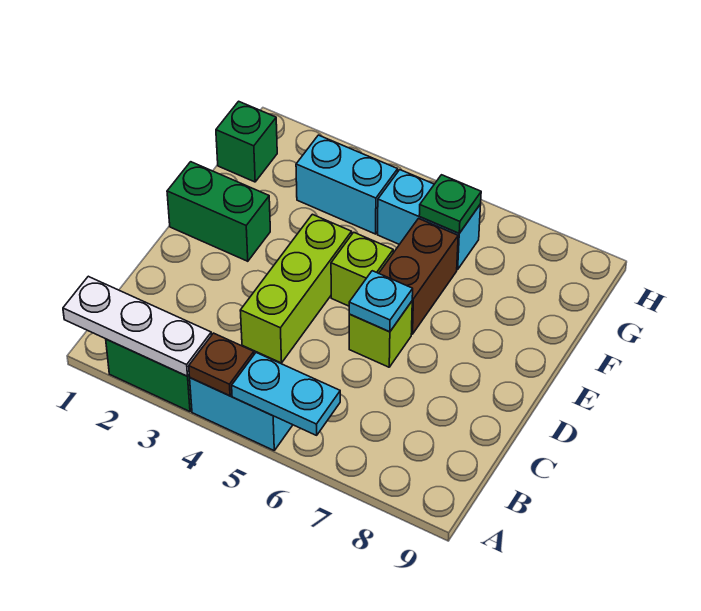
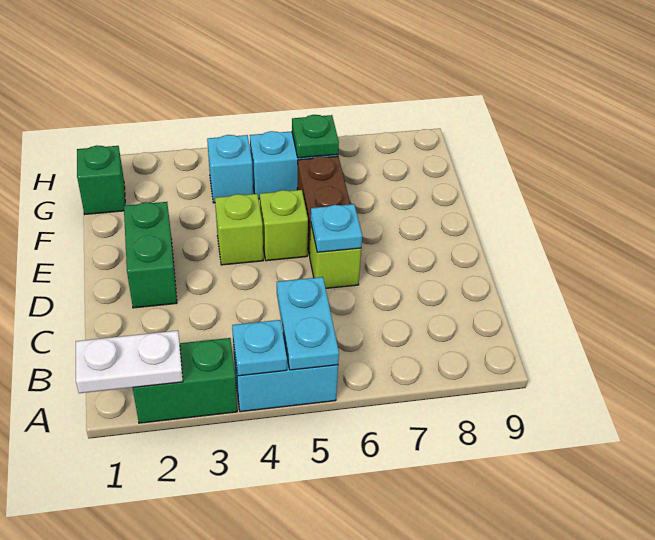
white plate A1:A3 level 2 -> white plate A1:A2 level 2
brown plate A4 level 2 -> cyan plate A4 level 2
cyan plate A5:A6 level 2 -> cyan plate A5:B5 level 2
lime brick C4:E4 level 1 -> lime brick E4 level 1
green brick E1:E2 level 1 -> green brick D2:E2 level 1
cyan brick G3:G4 level 1 -> cyan brick G4 level 1

